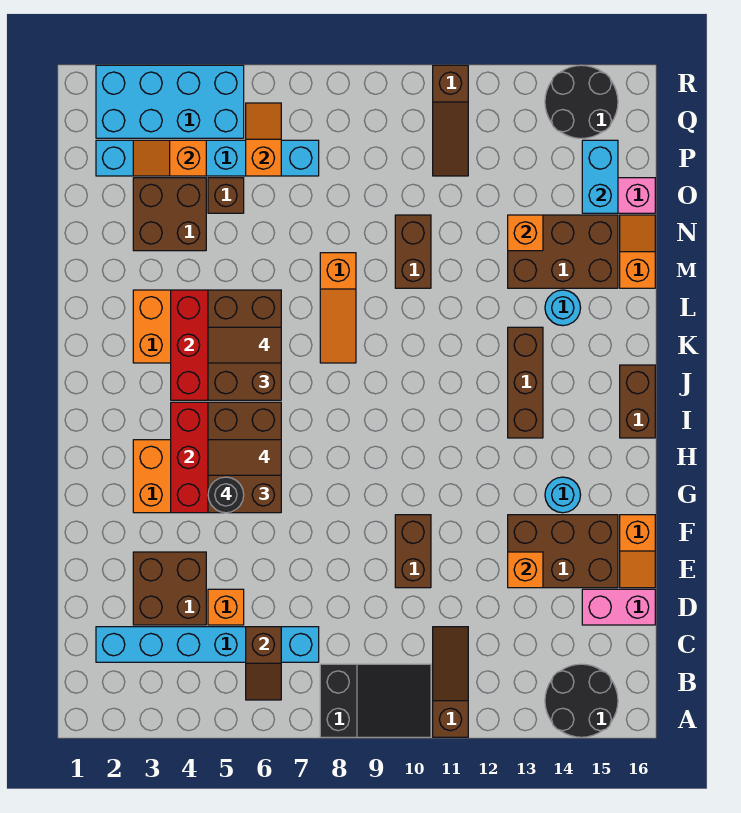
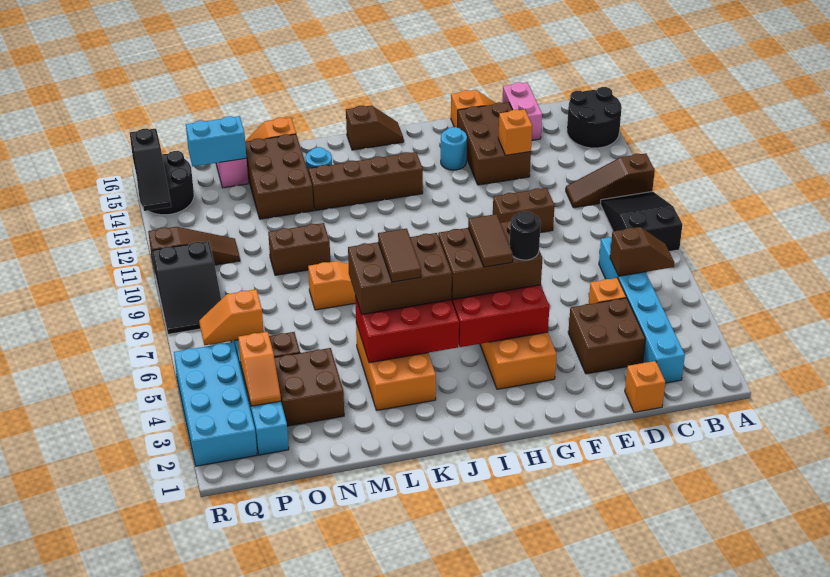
brown brick I13:K13 level 1 -> brown brick I13:L13 level 1
brown brick I16:J16 level 1 -> brown slope I16:J16 level 1 top J
orange brick N13 level 2 -> orange brick D1 level 1
none -> black slope Q8:R10 level 1 top 10
none -> black slope R13:R15 level 2 top 15

